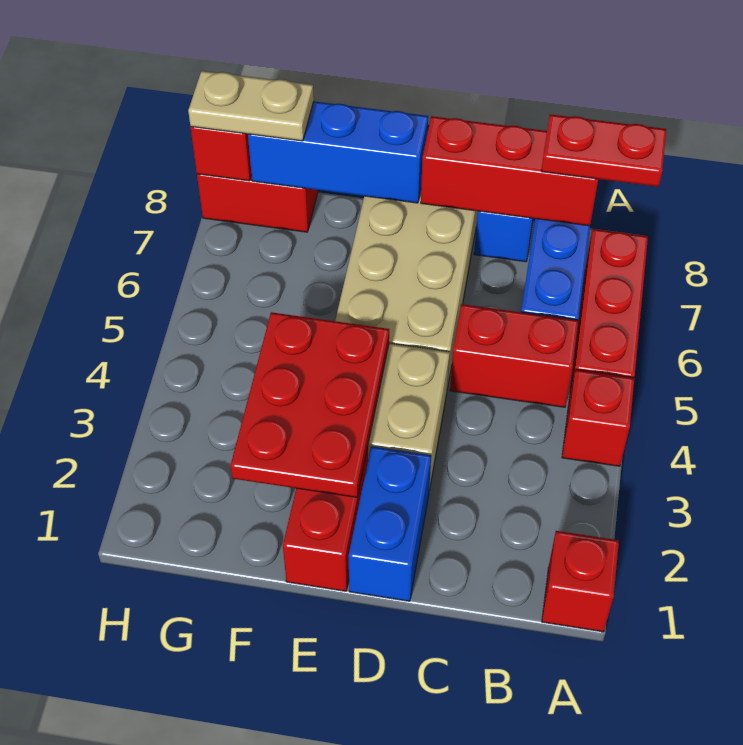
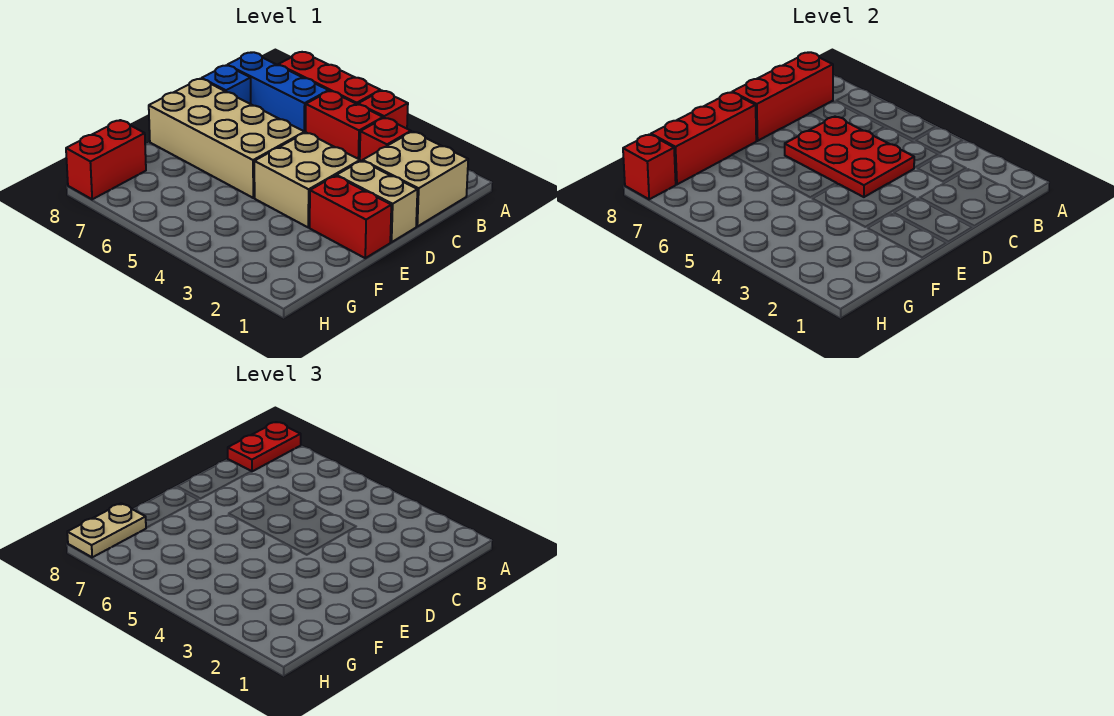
red brick A1 level 1 -> red brick B3 level 1
none -> tan brick B1:C2 level 1
red brick B5:C5 level 1 -> red brick B4:B5 level 1
blue brick D1:D2 level 1 -> tan brick D1:D2 level 1
red plate E2:F4 level 2 -> red plate C4:D6 level 2
blue brick E8:G8 level 2 -> red brick E8:G8 level 2

